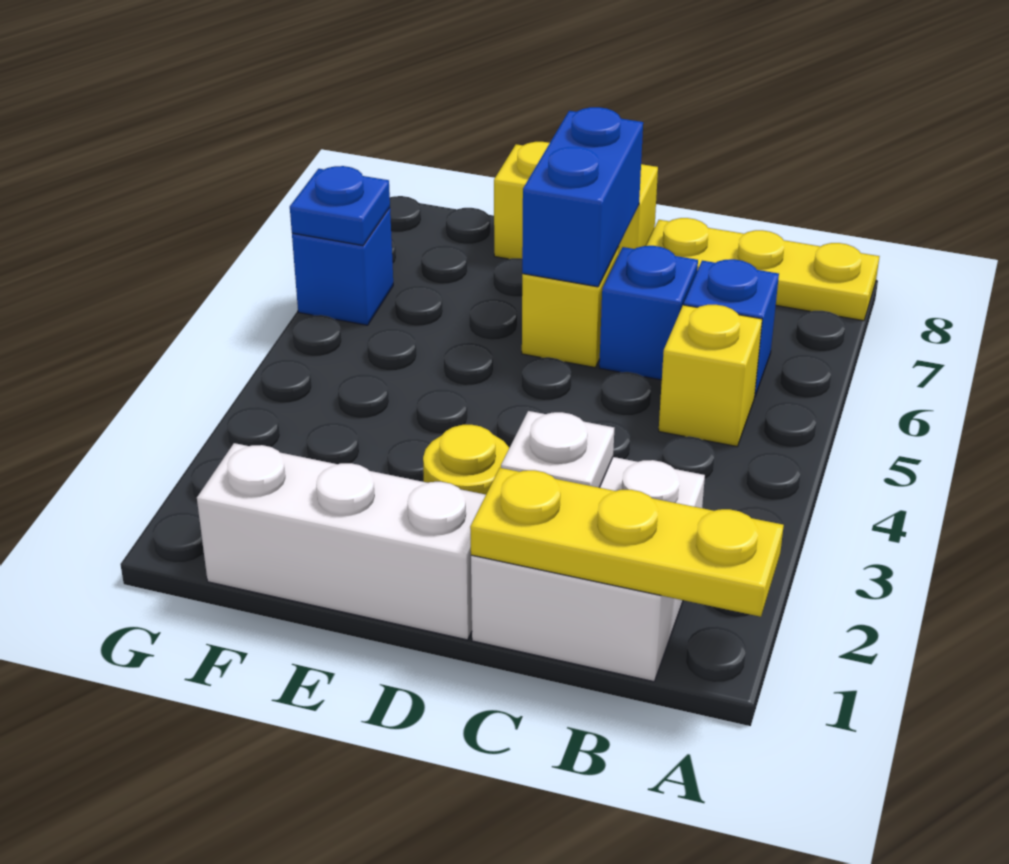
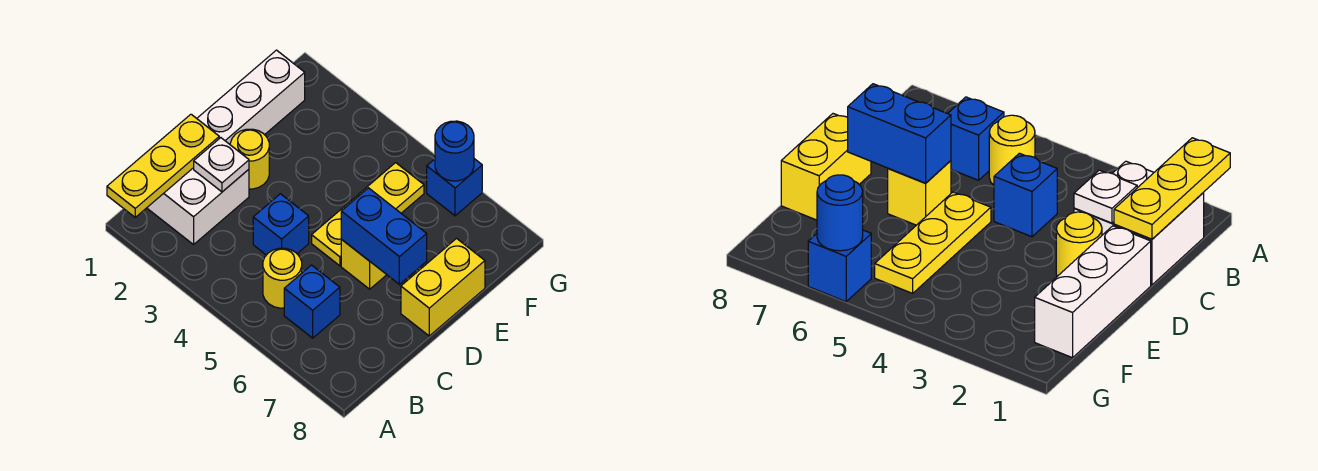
yellow plate A8:C8 level 1 -> yellow plate D5:F5 level 1
yellow brick B5 level 1 -> yellow round brick B5 level 1
blue brick C6 level 1 -> blue brick C4 level 1
blue plate G6 level 2 -> blue round brick G6 level 2

